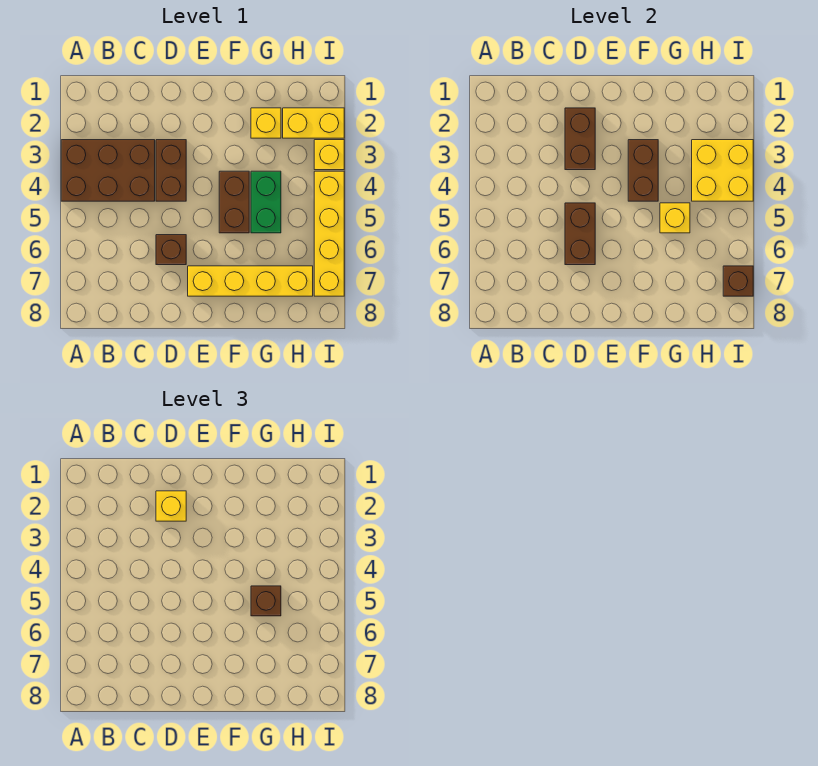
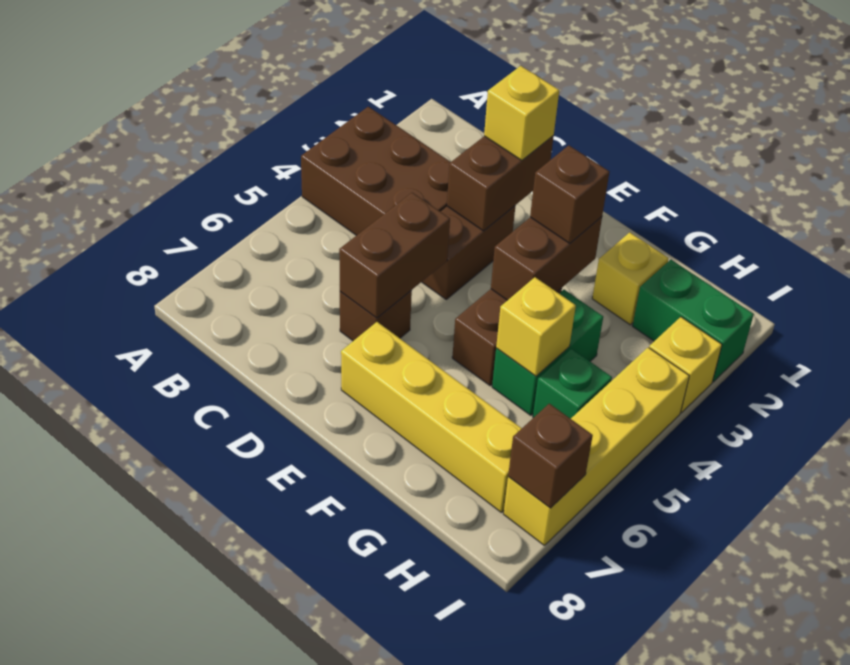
brown brick G5 level 3 -> brown brick F3 level 3
yellow brick H2:I2 level 1 -> green brick H2:I2 level 1
yellow brick H3:I4 level 2 -> none
none -> green brick H5 level 1

